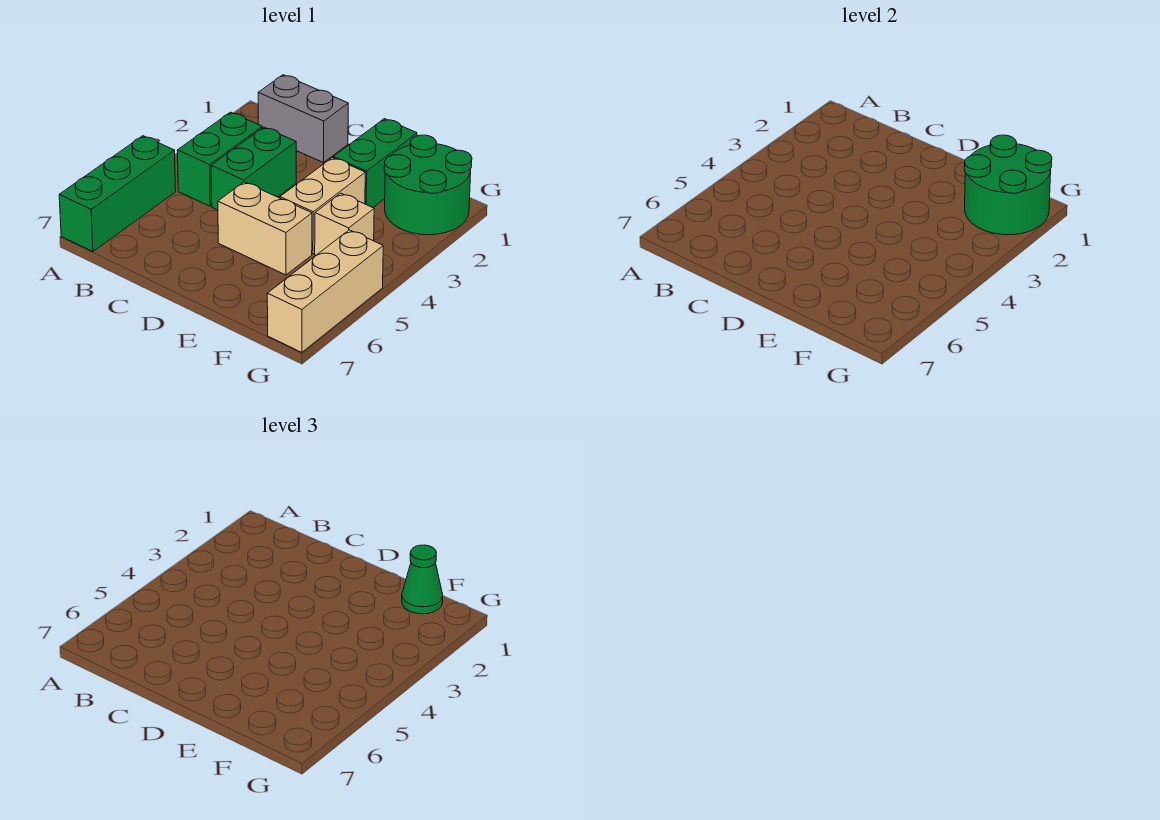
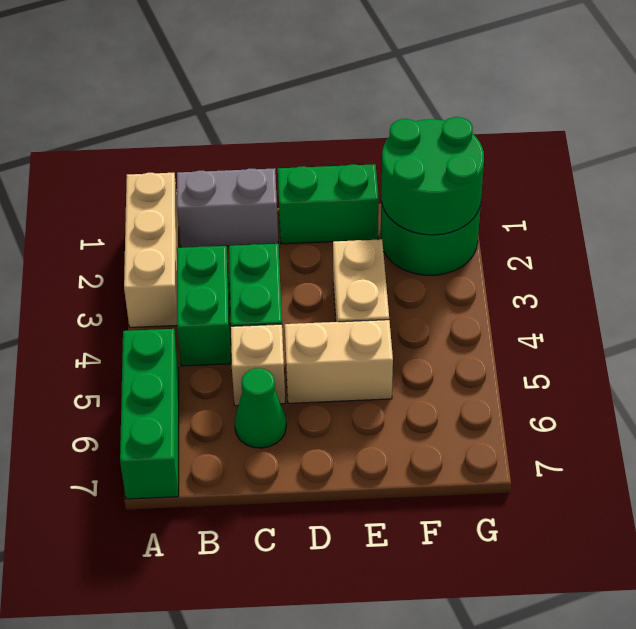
green brick E1:E2 level 1 -> green brick D1:E1 level 1
green cone F1 level 3 -> green cone C6 level 1
tan brick F4 level 1 -> tan brick C5 level 1
tan brick G5:G7 level 1 -> tan brick A1:A3 level 1

